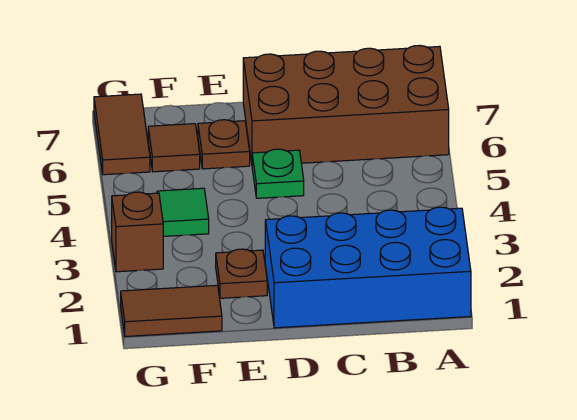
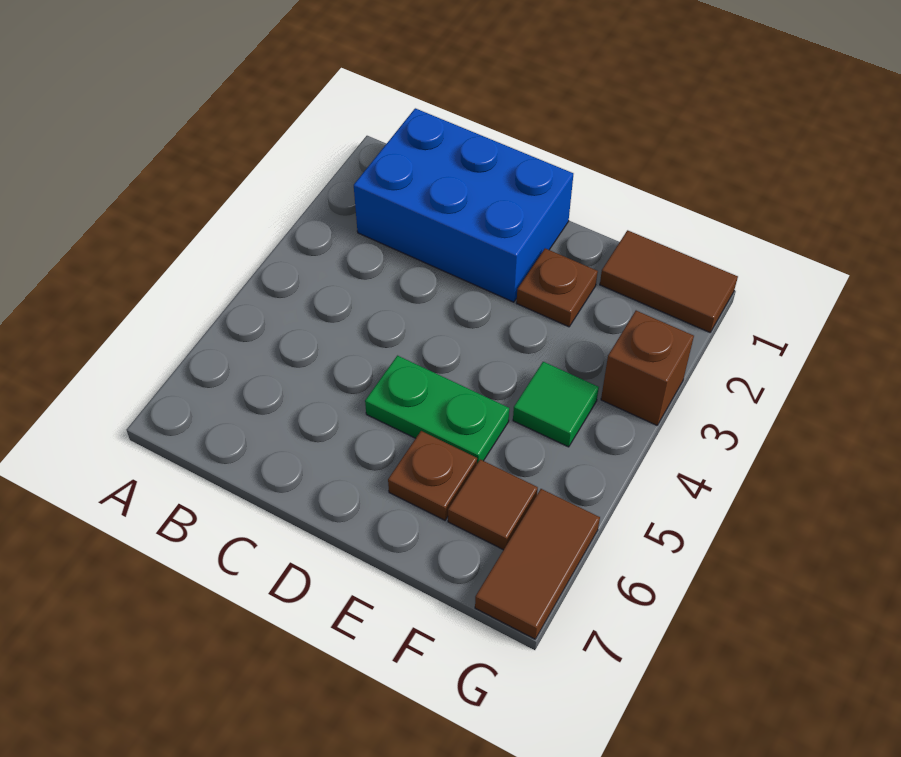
blue brick A1:D2 level 1 -> blue brick B1:D2 level 1
brown brick A6:D7 level 1 -> none
green plate D5 level 1 -> green plate D5:E5 level 1

